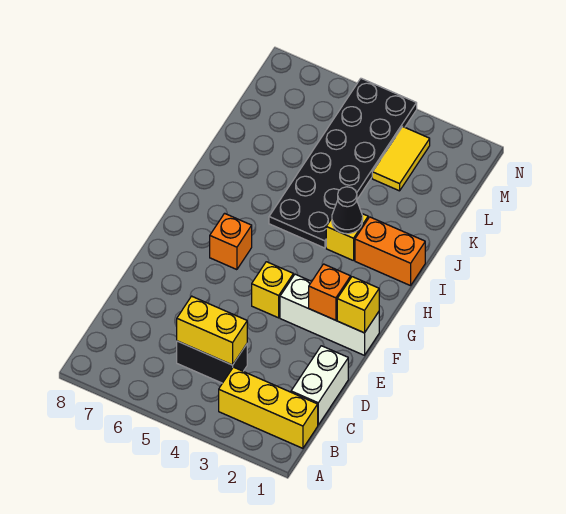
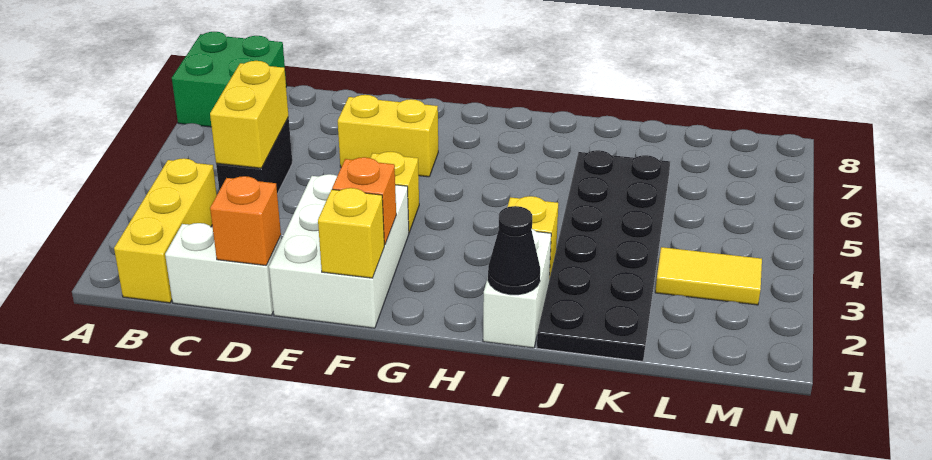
none -> green brick A7:B8 level 1
none -> yellow brick E6:F6 level 1
white brick F1:F3 level 1 -> white brick E1:F3 level 1
orange brick G6 level 1 -> orange brick D1 level 2
orange brick I1:I2 level 1 -> white brick I1:I2 level 1
black cone I3 level 2 -> black cone I1 level 2
black plate I4:N5 level 1 -> black plate J1:K6 level 1

